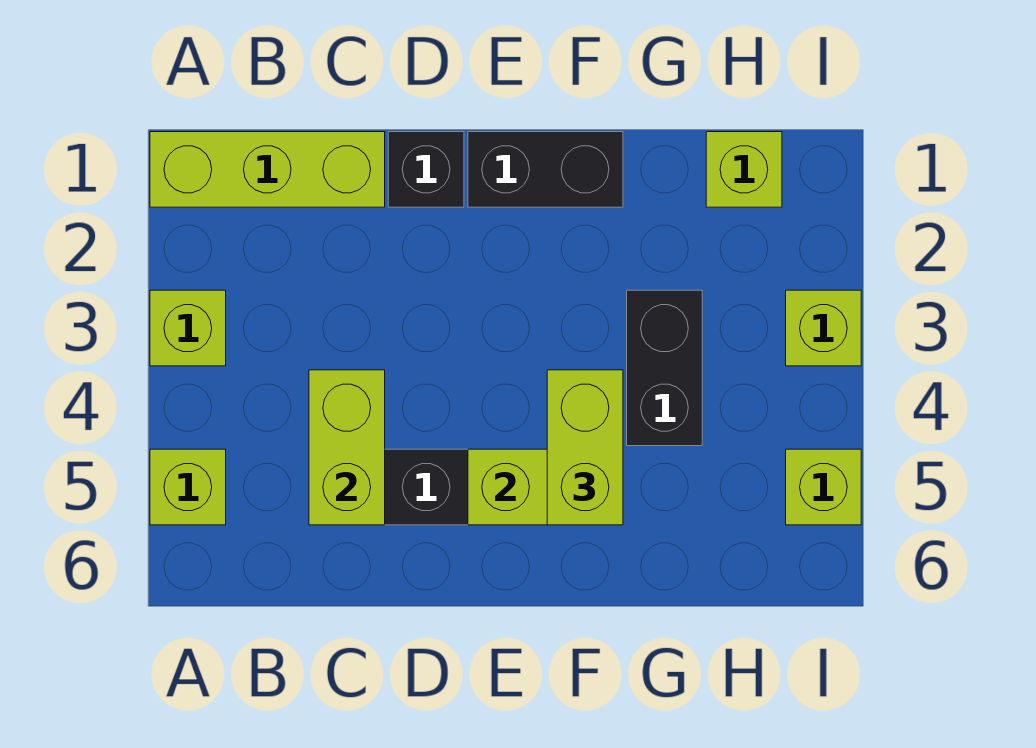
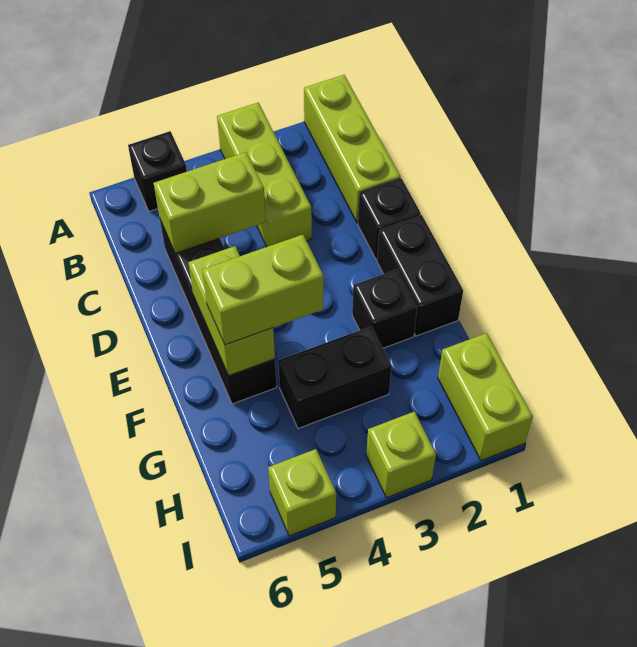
lime brick A3 level 1 -> lime brick A3:C3 level 1
lime brick A5 level 1 -> black brick A5 level 1
none -> black brick F2 level 1
lime brick H1 level 1 -> lime brick H1:I1 level 1

